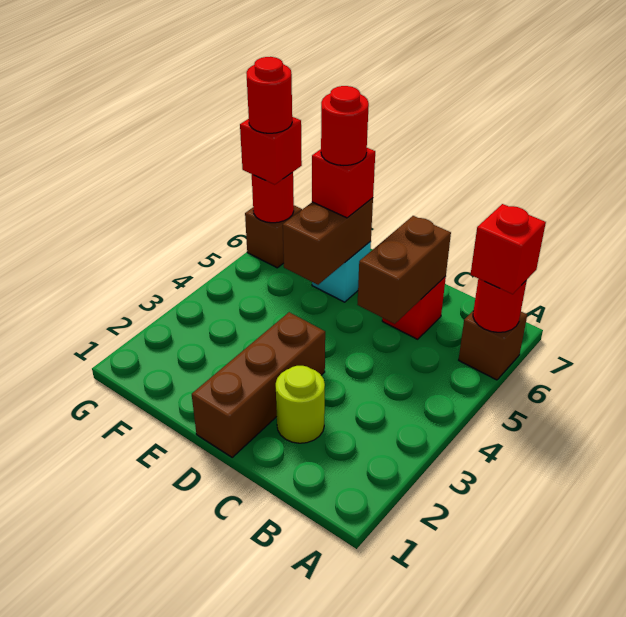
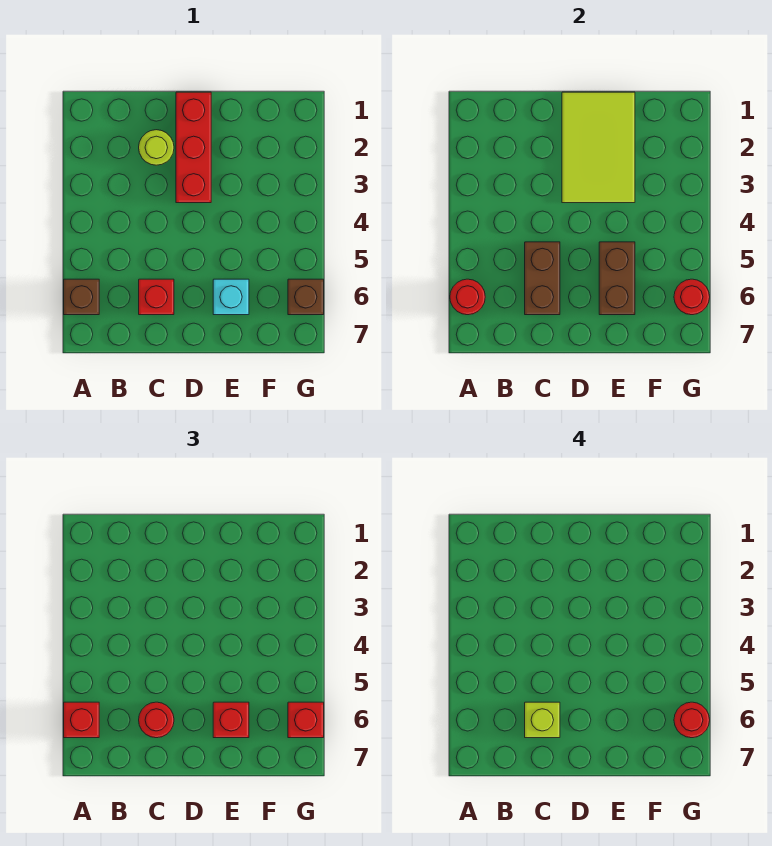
none -> lime brick C6 level 4
brown brick D1:D3 level 1 -> red brick D1:D3 level 1
none -> lime tile D1:E3 level 2
red round brick E6 level 4 -> red round brick C6 level 3

